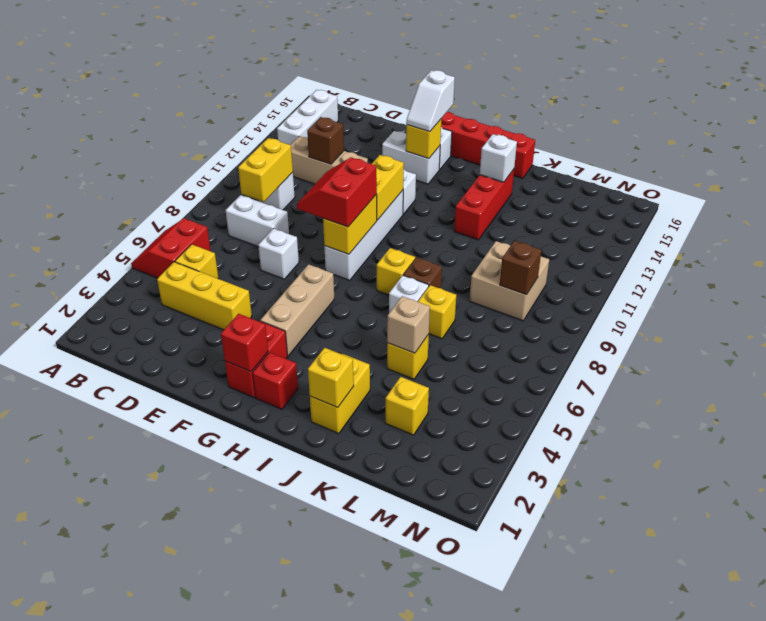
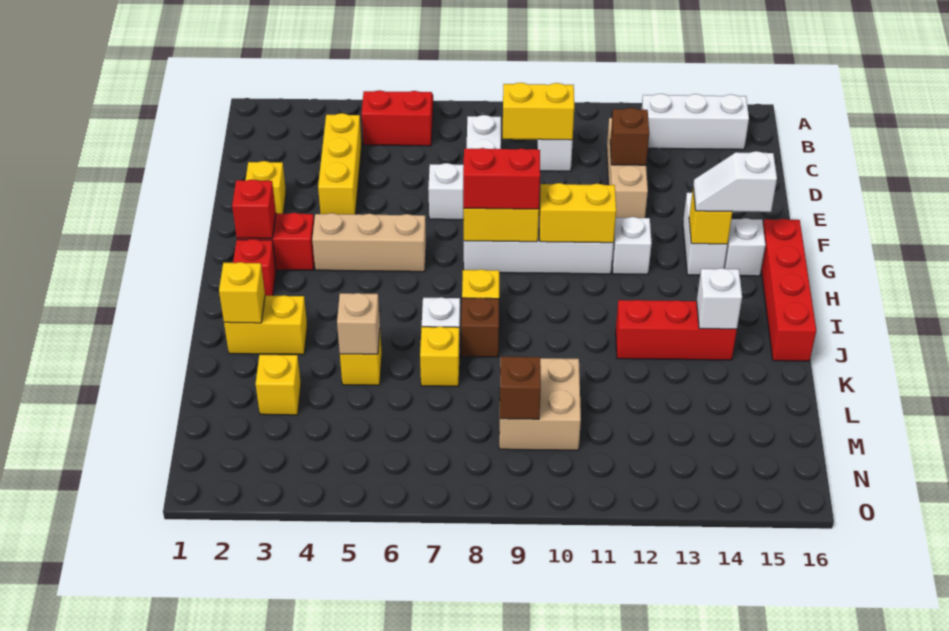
yellow brick C5 level 1 -> yellow brick E2 level 1

